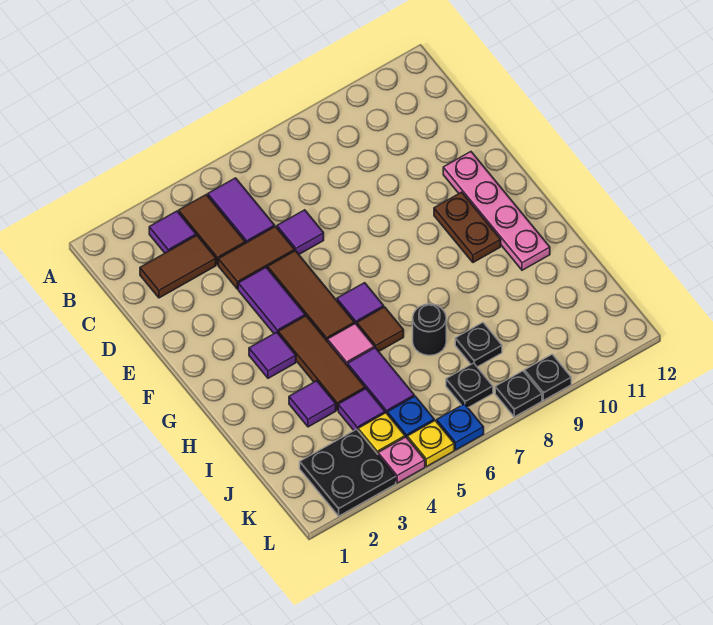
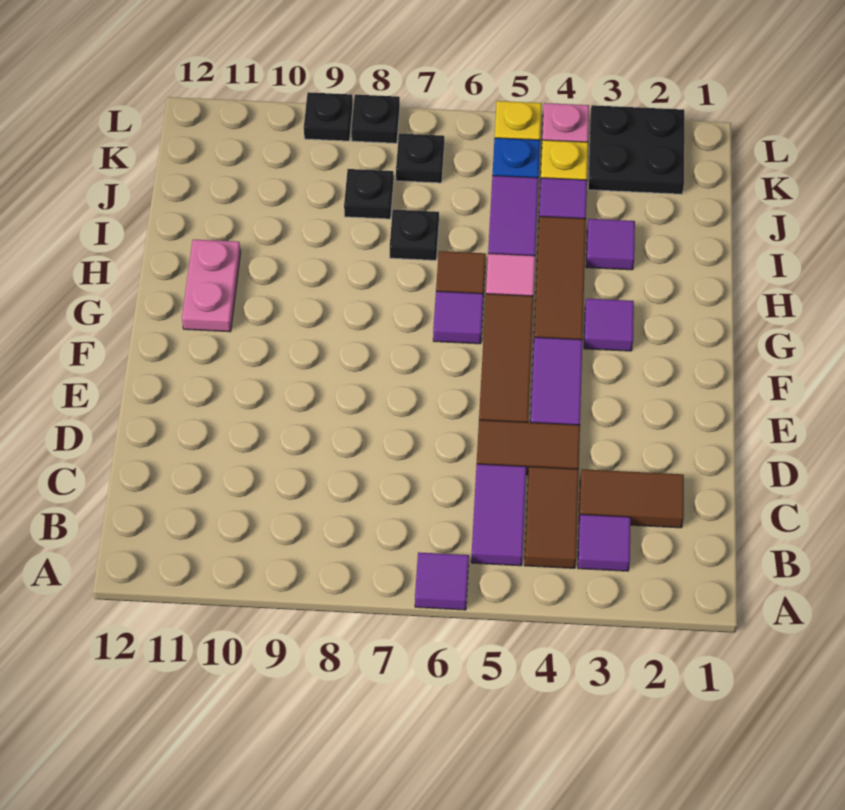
purple tile D6 level 1 -> purple tile A6 level 1
pink plate E11:H11 level 1 -> pink plate G11:H11 level 1
brown plate F10:G10 level 1 -> none
black round brick I7 level 1 -> black plate I7 level 1
blue plate L6 level 1 -> none

